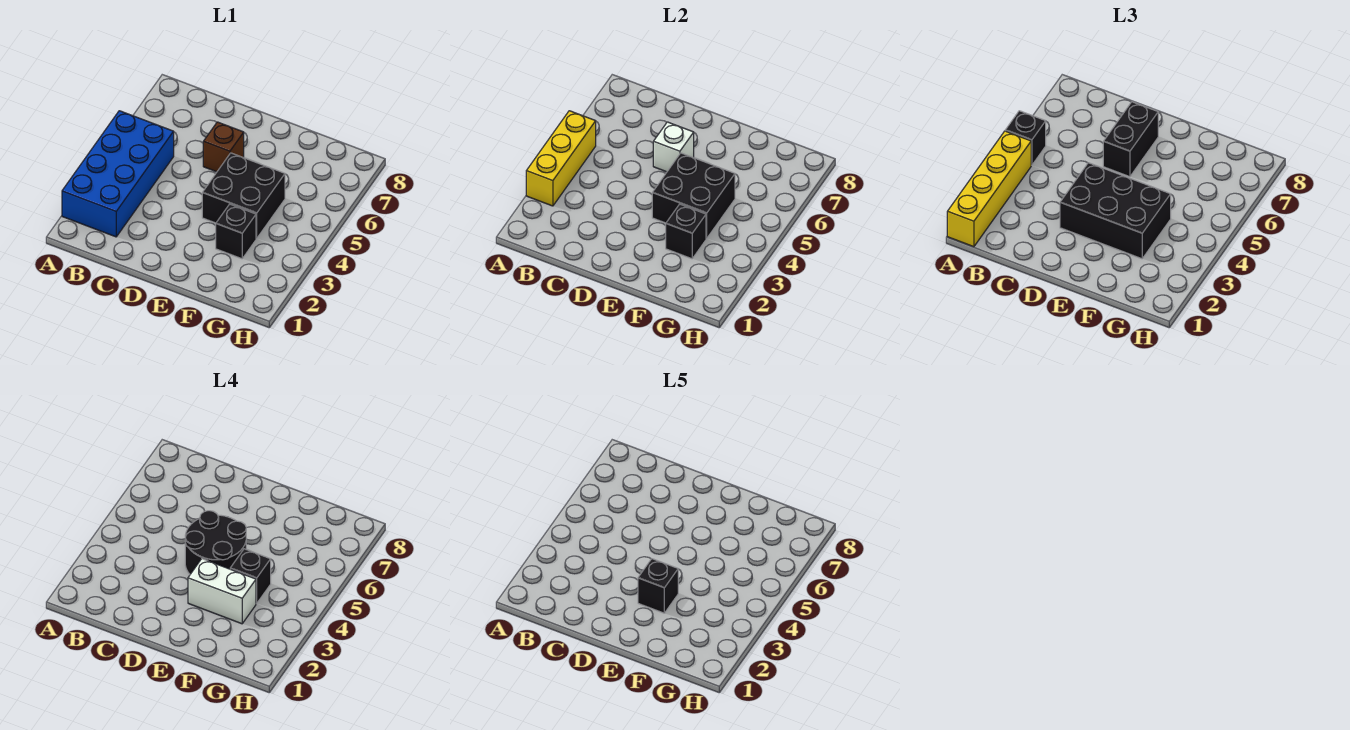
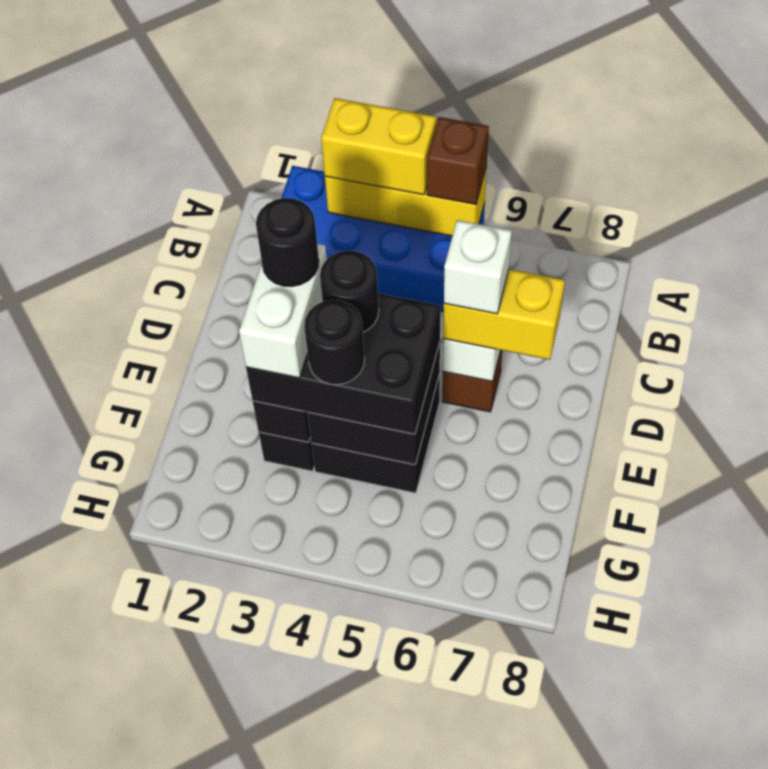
yellow brick A1:A4 level 3 -> yellow brick A3:A4 level 3
black brick A5 level 3 -> brown brick A5 level 3
black brick D3:F4 level 3 -> black brick E3:F5 level 3
black round brick D4:E5 level 4 -> black round brick E4 level 4
black brick D6:D7 level 3 -> yellow brick D6:D7 level 3
none -> white brick D6 level 4
black brick E3 level 5 -> black round brick E3 level 5
black brick F4 level 4 -> black round brick F4 level 4

